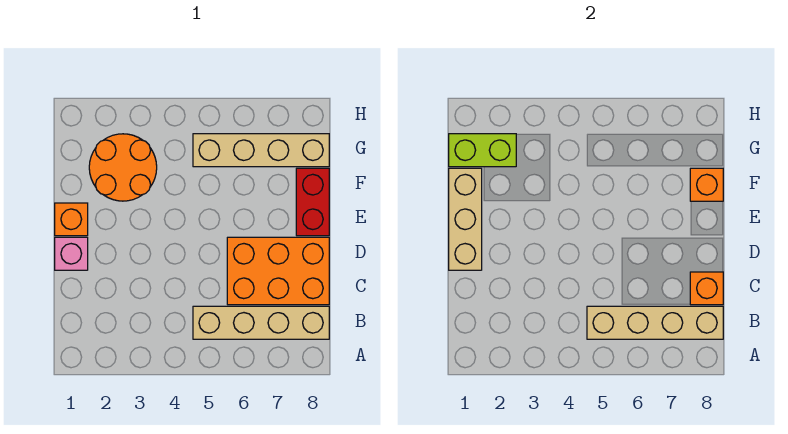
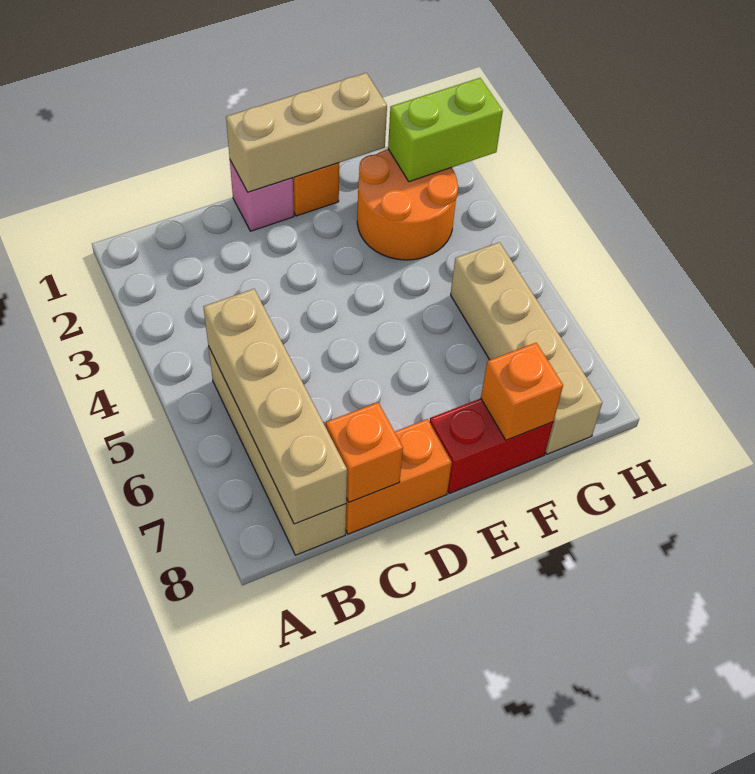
orange brick C6:D8 level 1 -> orange brick C8:D8 level 1
lime brick G1:G2 level 2 -> lime brick G2:H2 level 2

